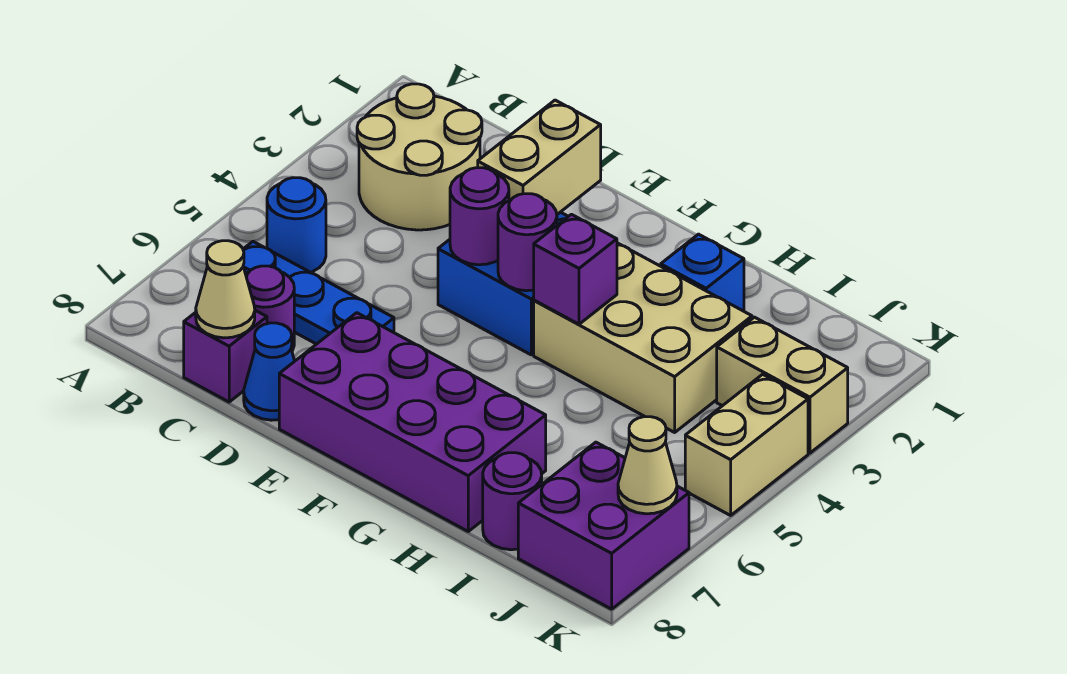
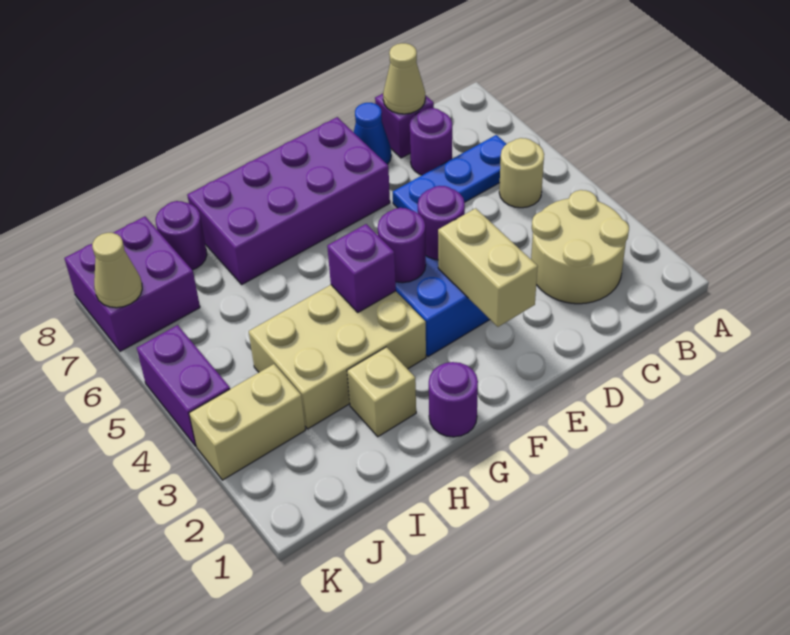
blue round brick B5 level 1 -> tan round brick B5 level 1
none -> purple round brick G1 level 1
blue brick H2 level 1 -> tan brick H2 level 1
tan brick K4:K5 level 1 -> purple brick K4:K5 level 1

